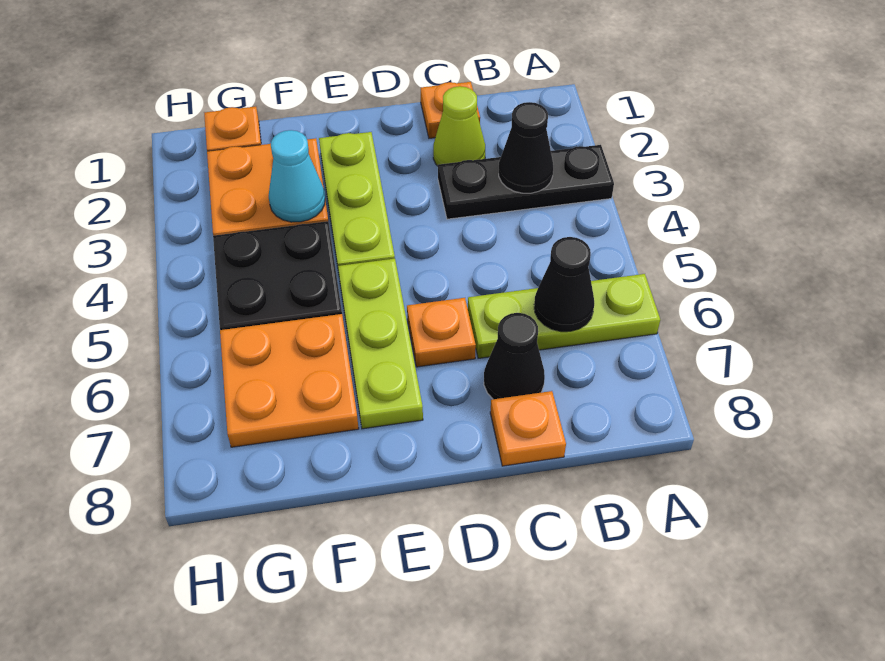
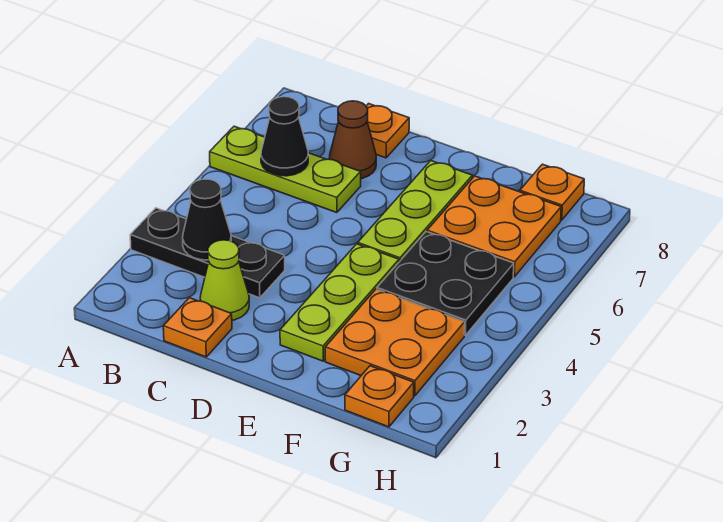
black cone C7 level 1 -> brown cone C7 level 1
orange plate D6 level 1 -> orange plate G8 level 1
cyan cone F3 level 2 -> none

